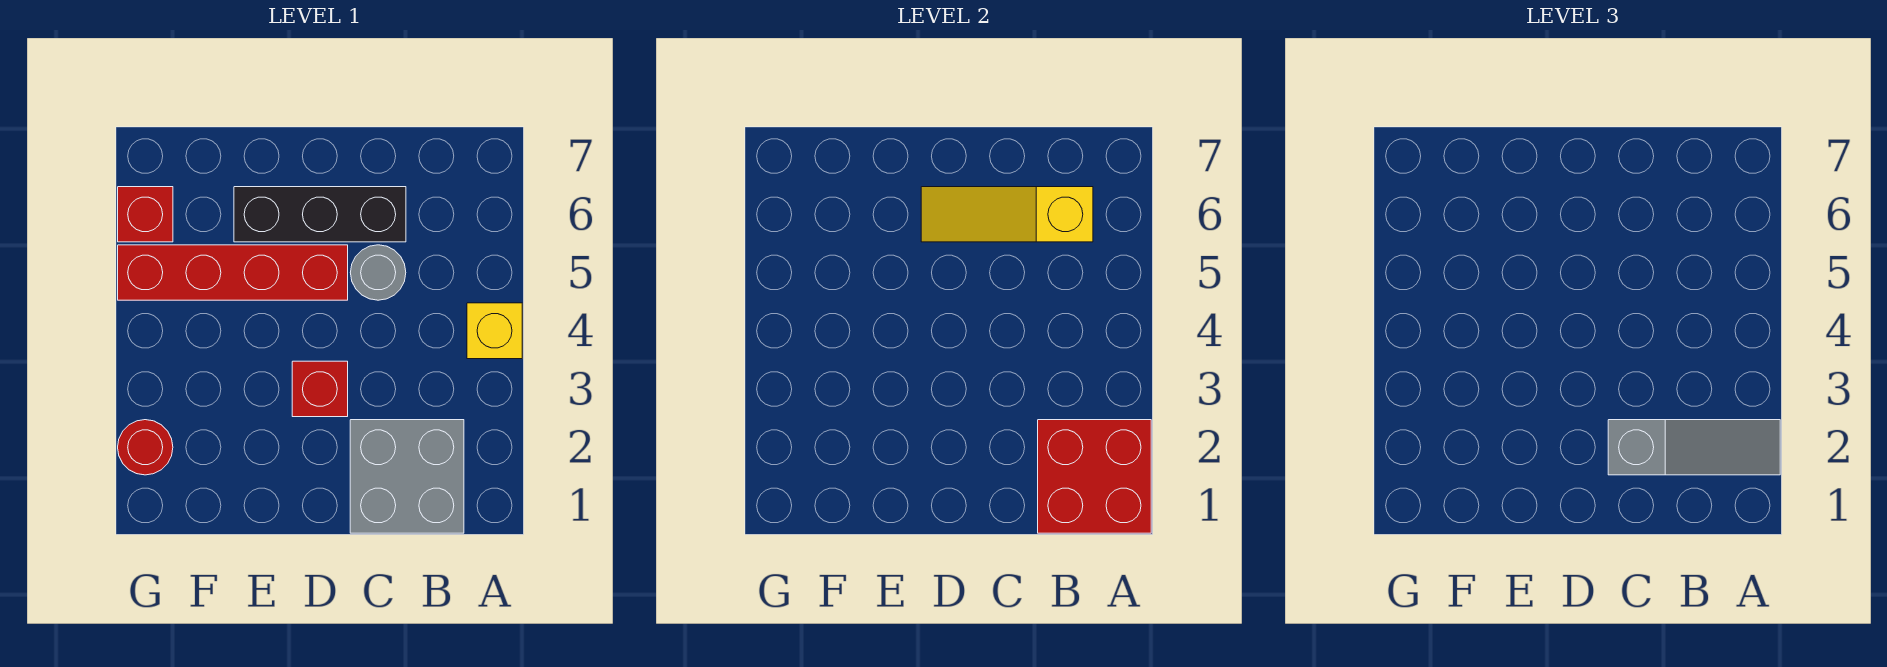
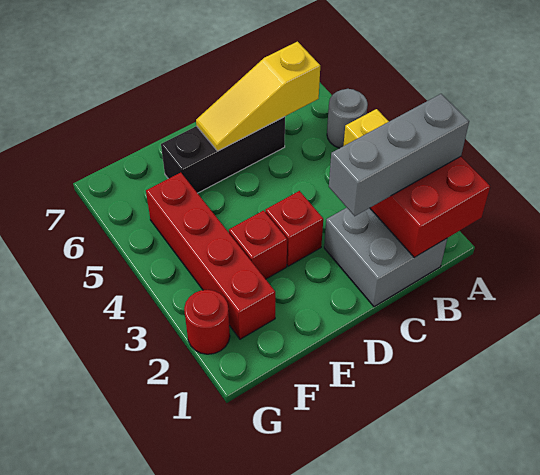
grey slope A2:C2 level 3 top C -> grey brick A2:C2 level 3
grey round brick C5 level 1 -> grey round brick A5 level 1
red brick D5:G5 level 1 -> red brick F2:F5 level 1
red brick G6 level 1 -> red brick E3 level 1

